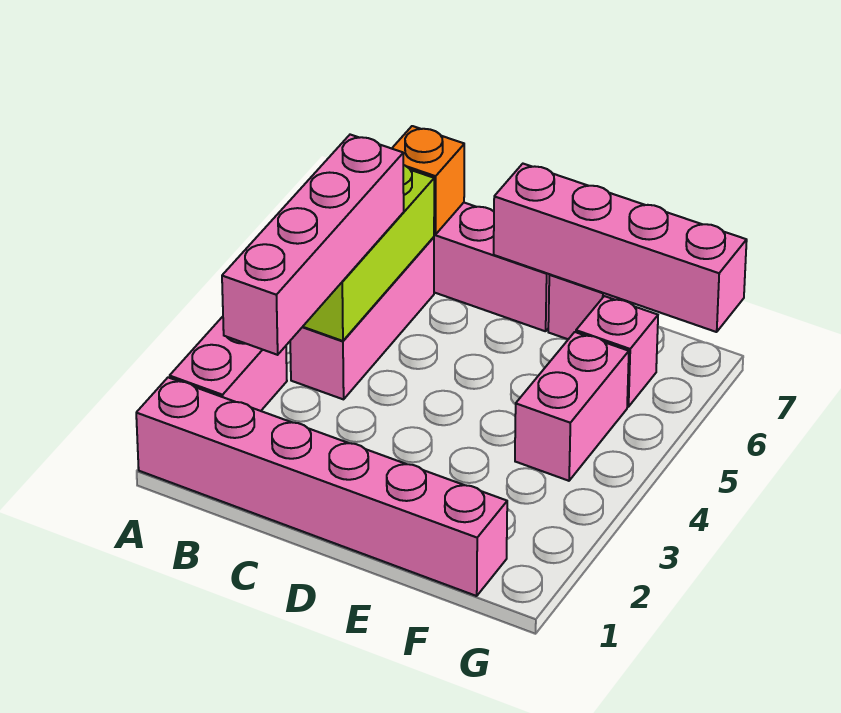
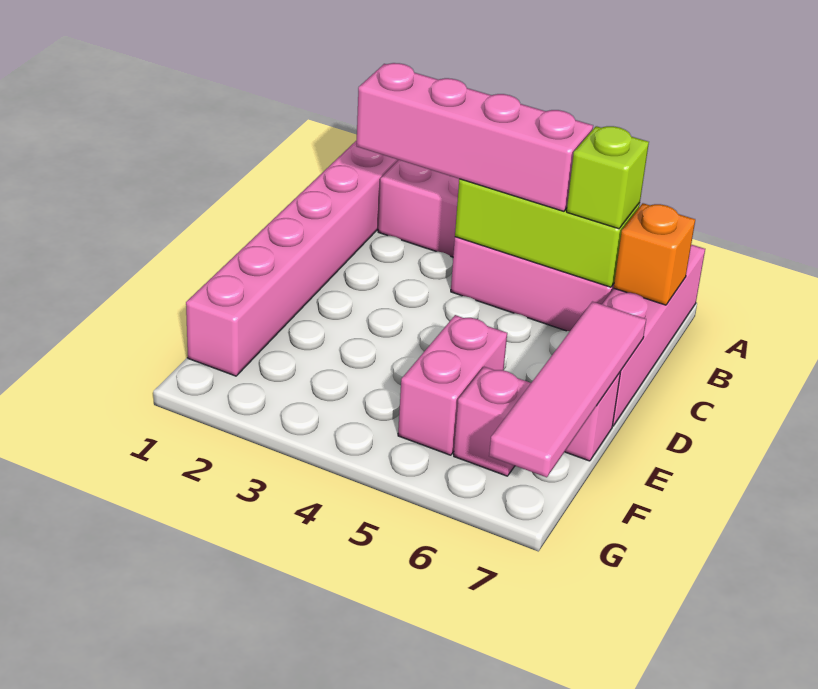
none -> lime brick B6 level 3
pink brick D7:G7 level 2 -> pink tile D7:G7 level 2
pink brick F4:F5 level 1 -> pink brick E5:F5 level 1

